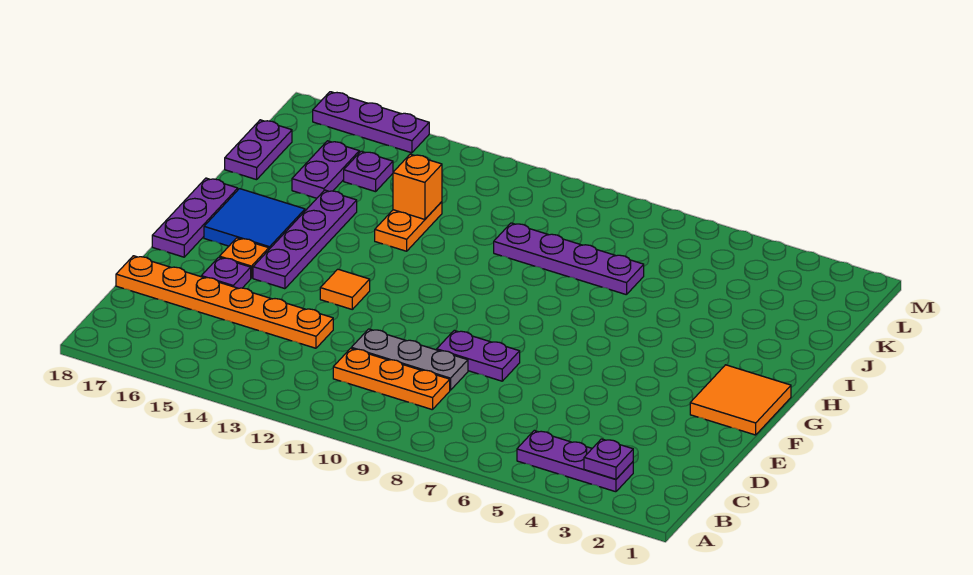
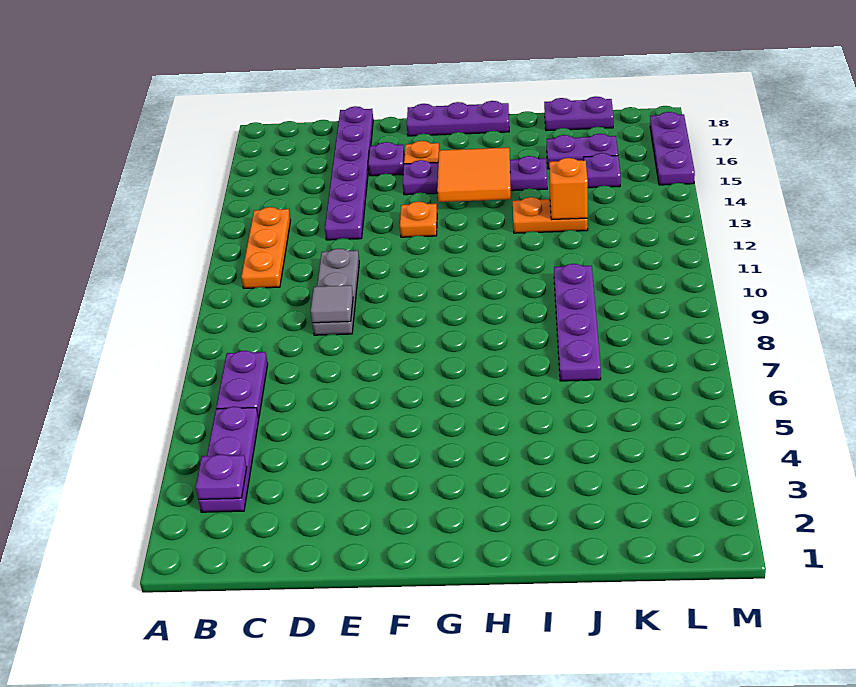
orange plate C9:C11 level 1 -> orange plate B11:B13 level 1
none -> grey tile D9 level 2
orange plate D13:D18 level 1 -> purple plate D13:D18 level 1
purple plate E8:E9 level 1 -> purple plate B6:B7 level 1
orange tile F1:G2 level 1 -> orange tile G14:H15 level 2
orange tile F13 level 1 -> orange plate F13 level 1
blue tile G16:H17 level 1 -> none

